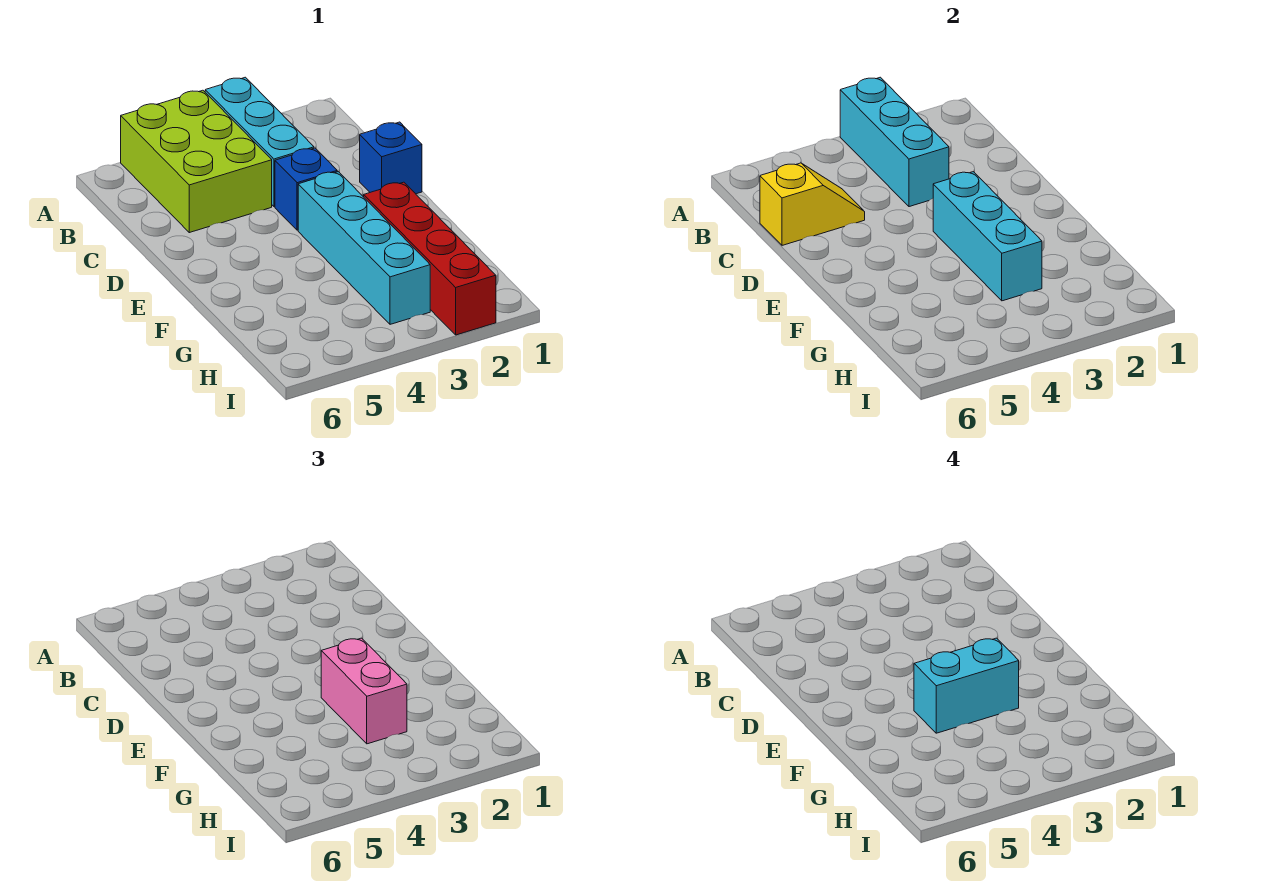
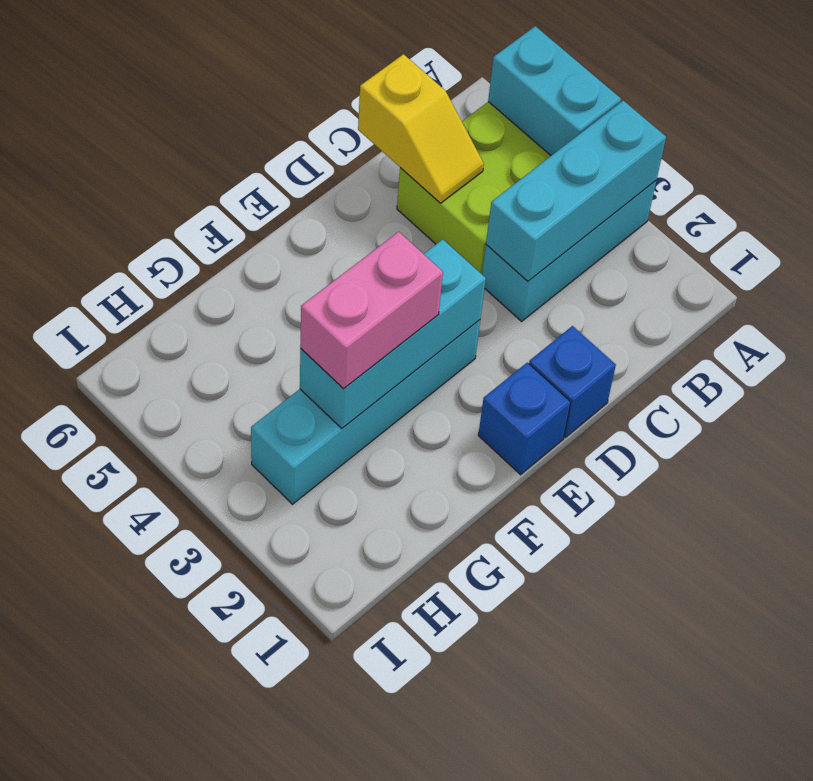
blue brick D3 level 1 -> blue brick E1 level 1
red brick F2:I2 level 1 -> none
cyan brick F3:F4 level 4 -> cyan brick A4:A5 level 2

